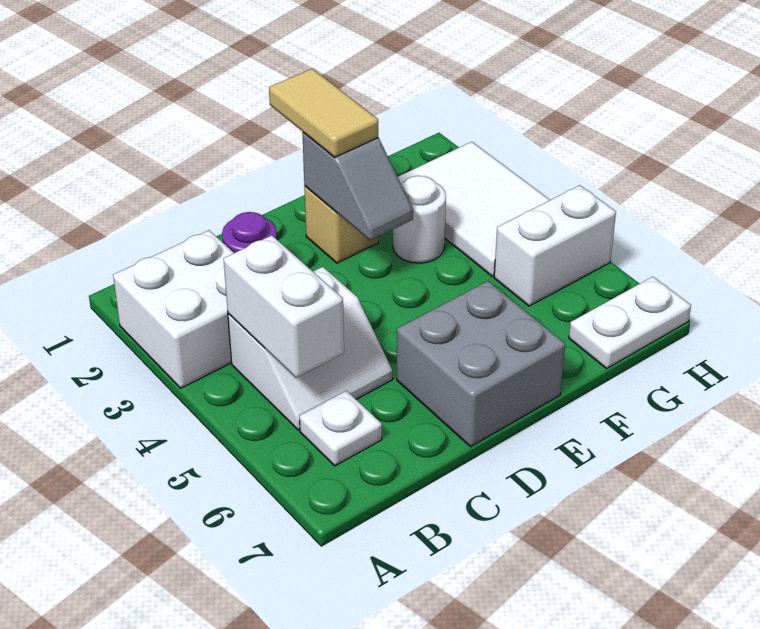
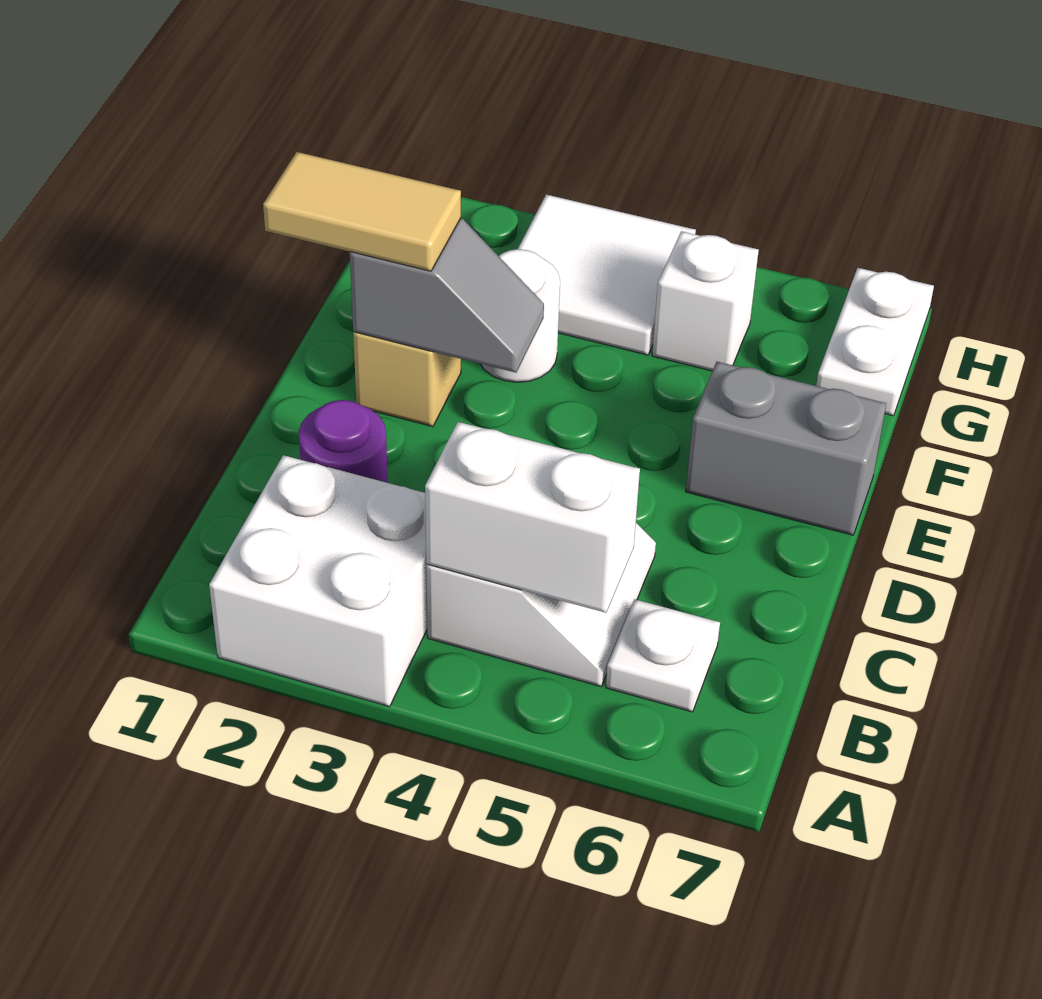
grey brick D6:E7 level 1 -> grey brick E6:E7 level 1
white tile G2:H4 level 1 -> white tile G3:H4 level 1
white brick G5:H5 level 1 -> white brick G5 level 1

